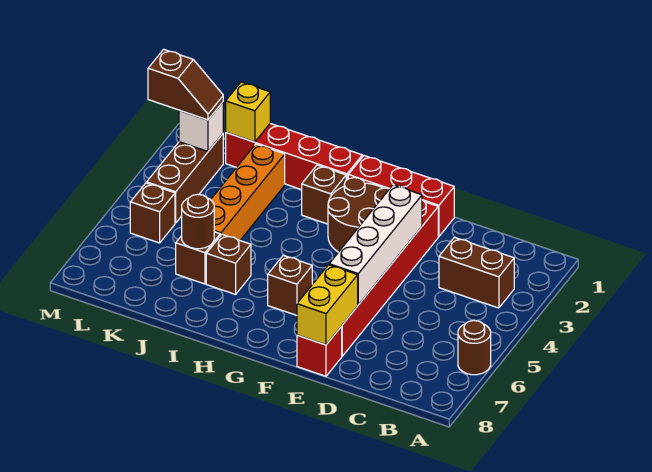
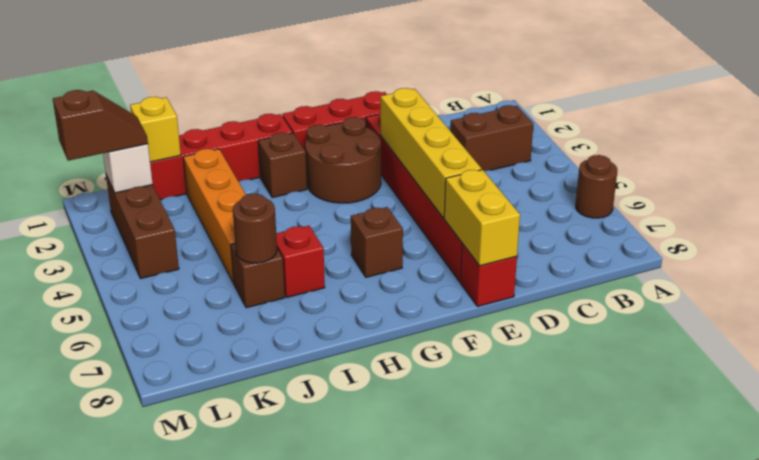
white brick E3:E6 level 2 -> yellow brick E3:E6 level 2
brown brick I6 level 1 -> red brick I6 level 1
brown brick L5 level 1 -> none

